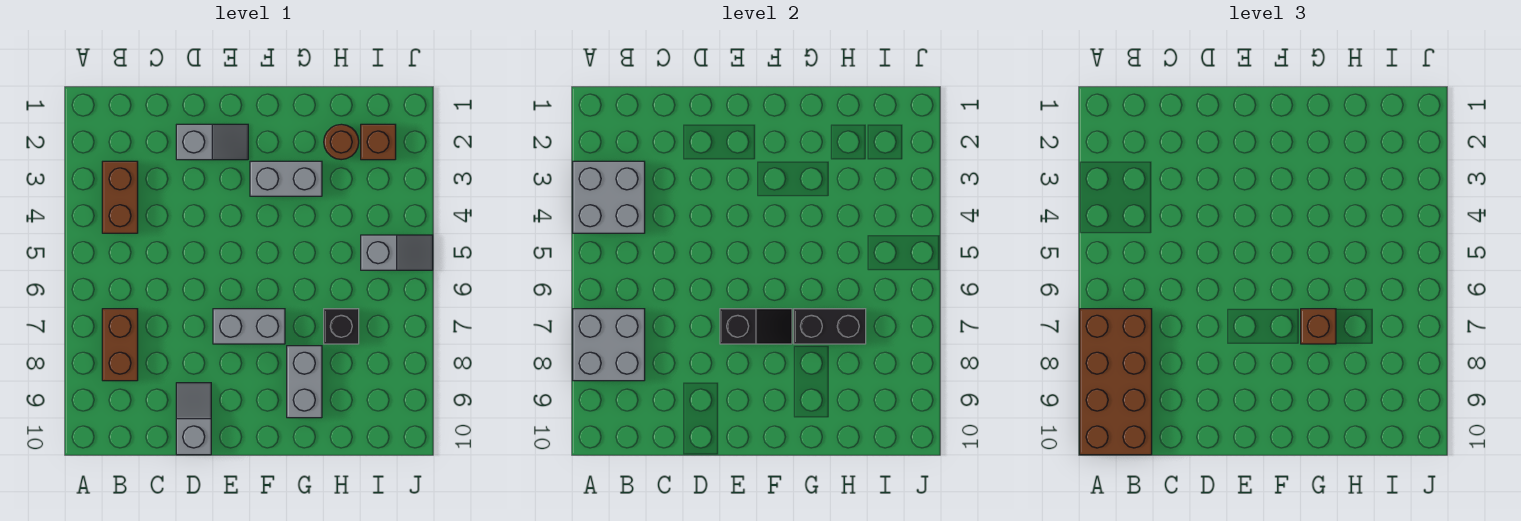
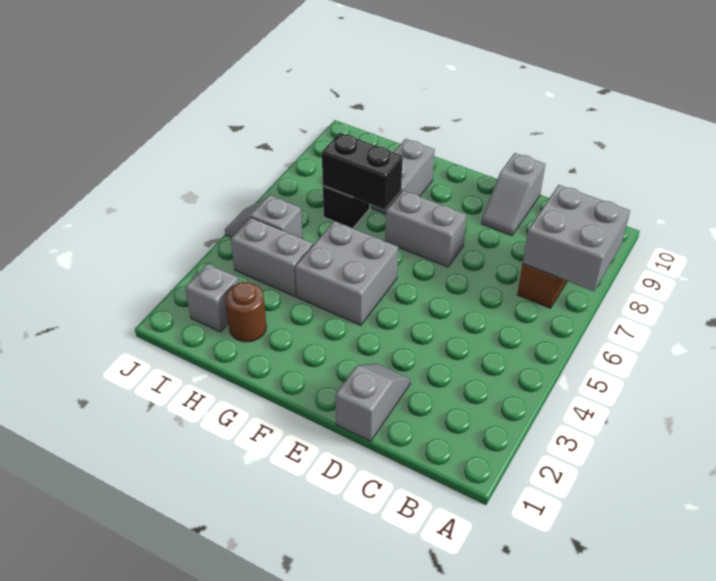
grey brick A3:B4 level 2 -> grey brick F4:G5 level 1
brown brick A7:B10 level 3 -> none
brown brick B3:B4 level 1 -> none
grey slope D2:E2 level 1 top D -> grey slope D1:D2 level 1 top 1
black slope E7:F7 level 2 top E -> none
grey brick F3:G3 level 1 -> grey brick H4:I4 level 1
brown brick G7 level 3 -> none
brown brick I2 level 1 -> grey brick I2 level 1

